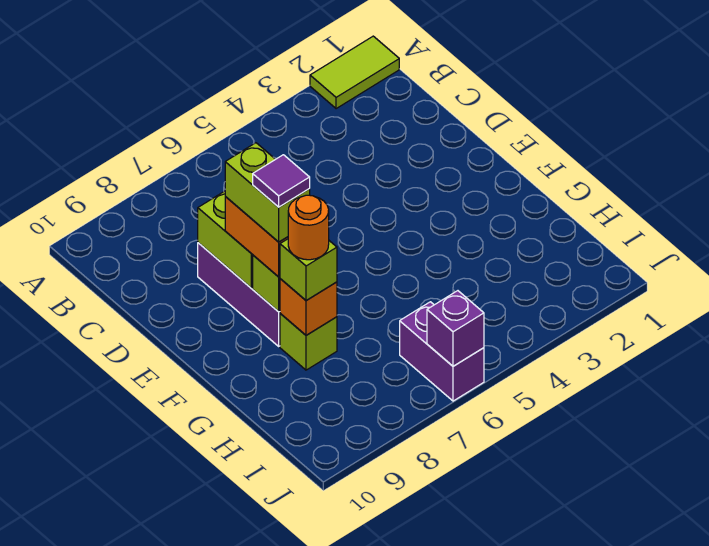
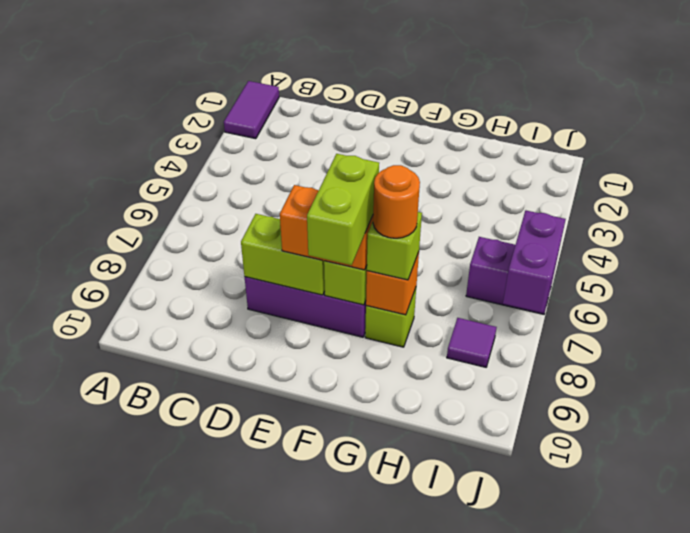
lime tile A1:A2 level 1 -> purple tile A1:A2 level 1
lime brick E8:F8 level 4 -> lime brick F8:F9 level 4
purple tile F8 level 5 -> purple tile I8 level 1
purple brick J6 level 2 -> purple brick J6:J7 level 2

